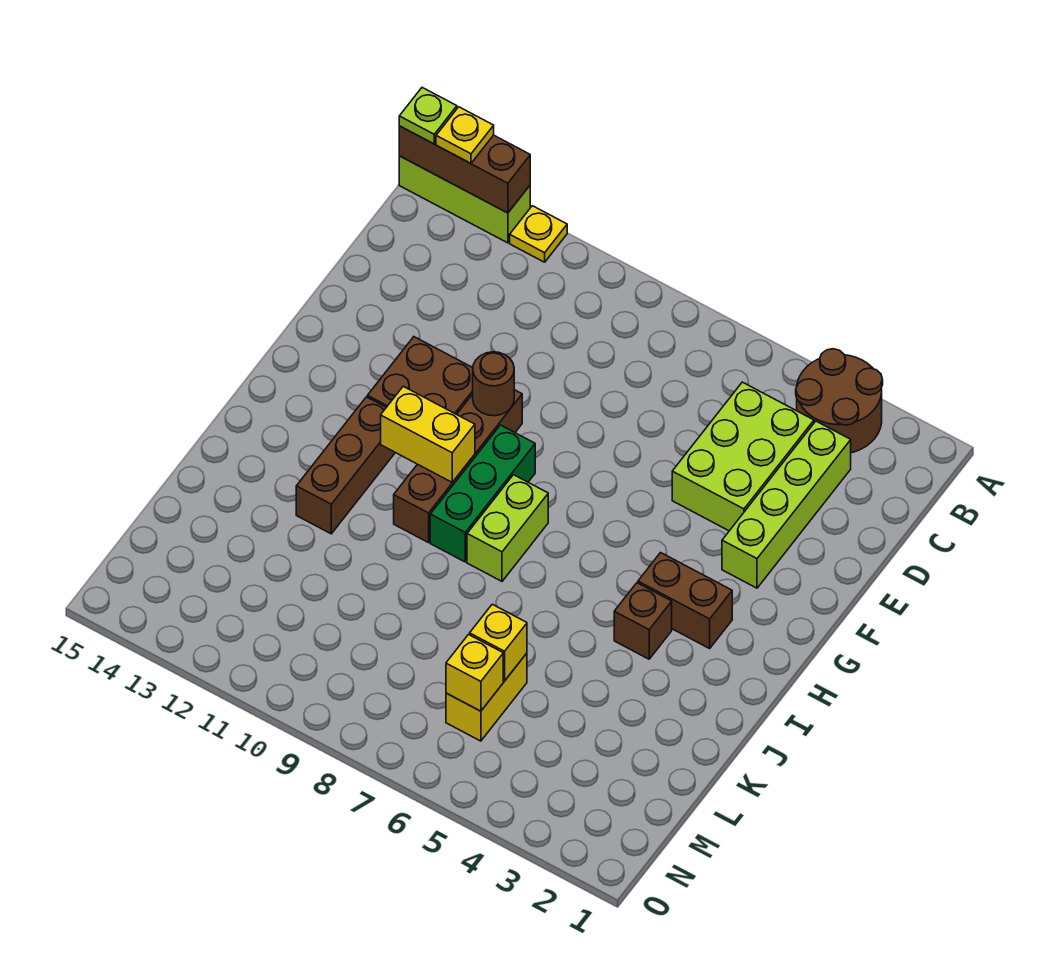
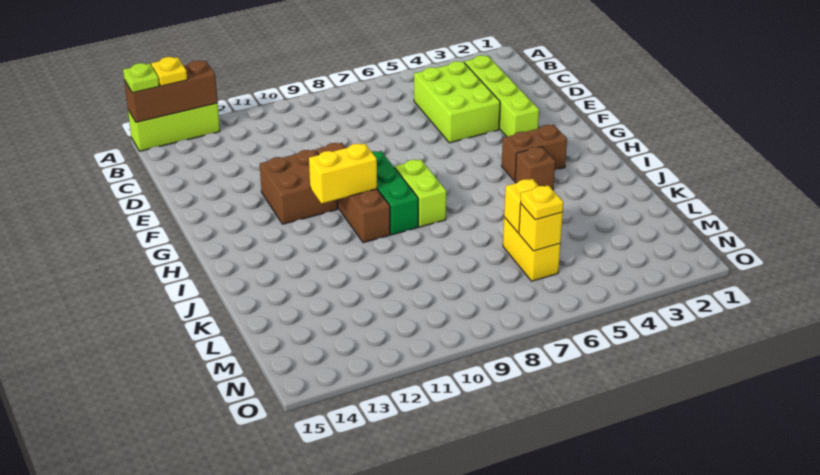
brown round brick A3:B4 level 1 -> none
yellow plate A12 level 1 -> yellow plate M6 level 3
brown round brick F10 level 2 -> none
brown brick H12:J12 level 1 -> none

